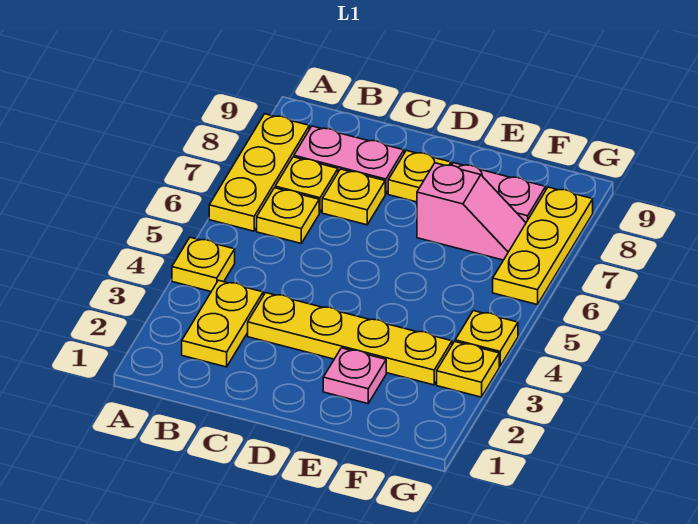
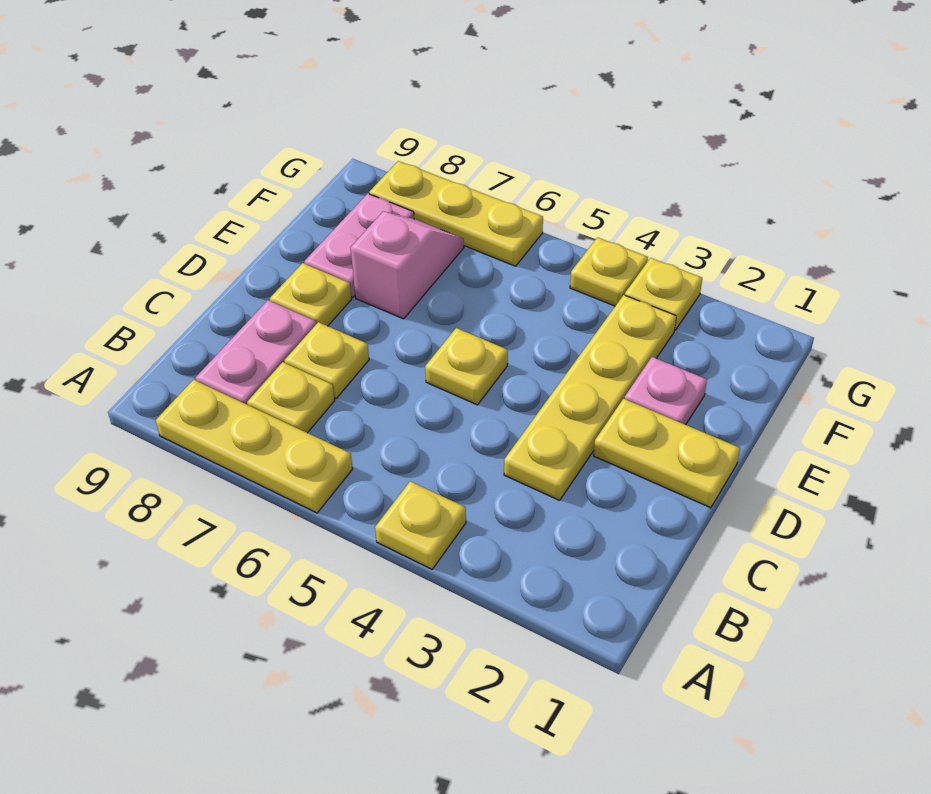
yellow plate B2:B3 level 1 -> yellow plate D1:D2 level 1
yellow plate B6 level 1 -> yellow plate D5 level 1

